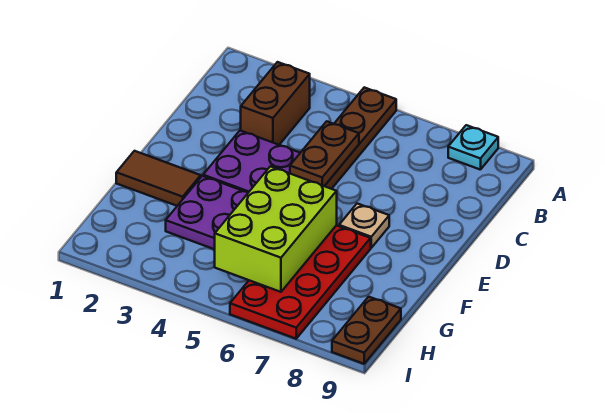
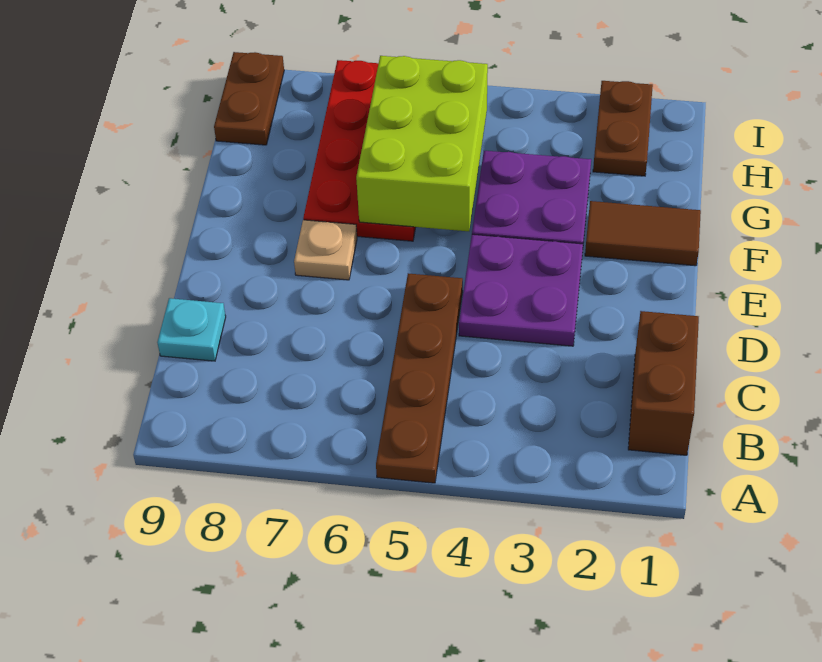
cyan plate A8 level 1 -> cyan plate C9 level 1
brown brick B3:C3 level 1 -> brown brick B1:C1 level 1
brown plate C5:D5 level 2 -> brown plate H2:I2 level 1

